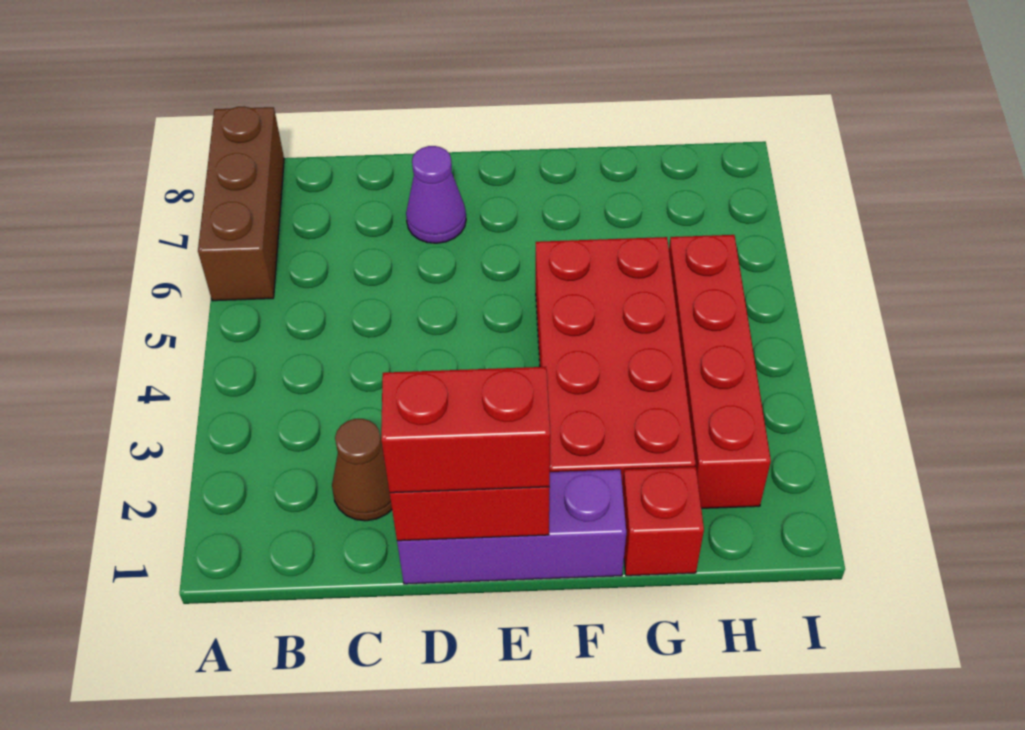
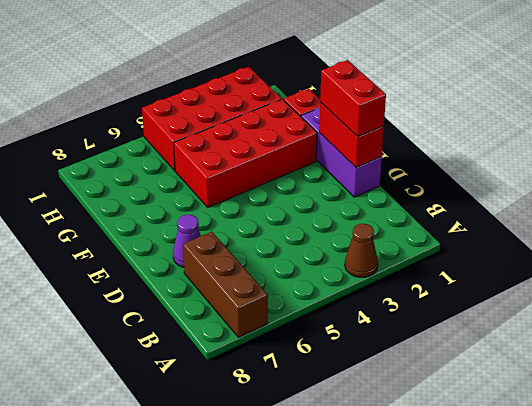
brown brick A6:A8 level 1 -> brown brick A7:C7 level 1
brown cone C2 level 1 -> brown cone A3 level 1
red brick H2:H5 level 1 -> red brick H2:I5 level 1

